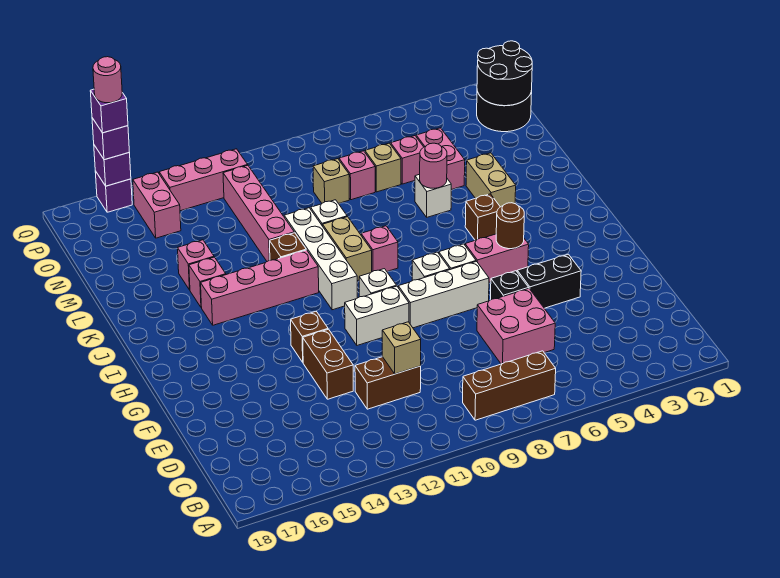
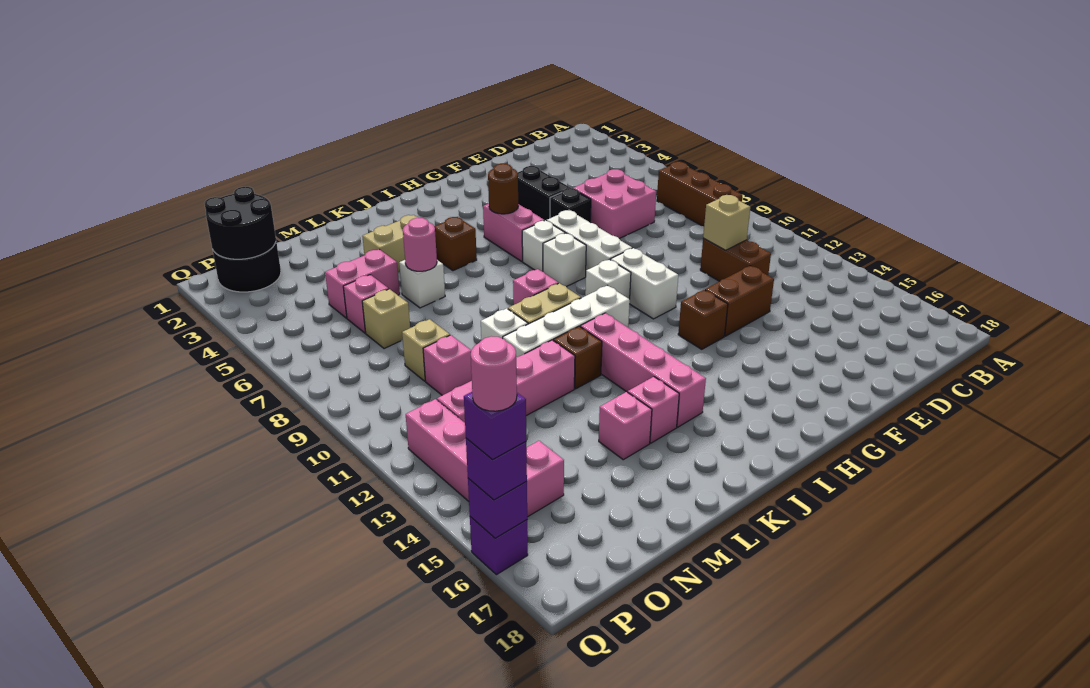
pink brick N8 level 1 -> pink brick N10 level 1

